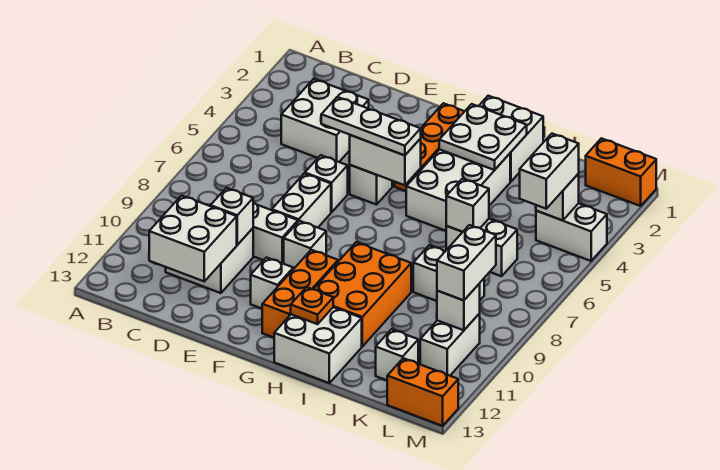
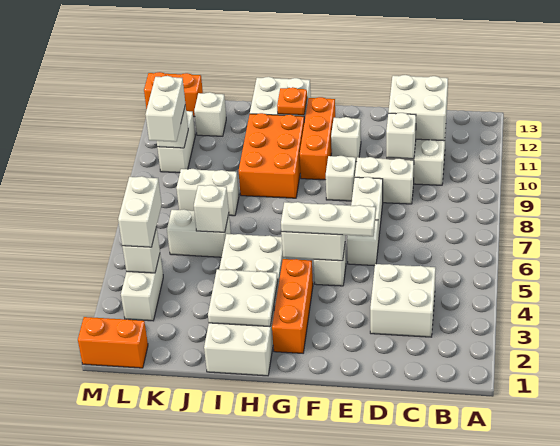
white brick L4:M4 level 1 -> white brick L3:L4 level 1

